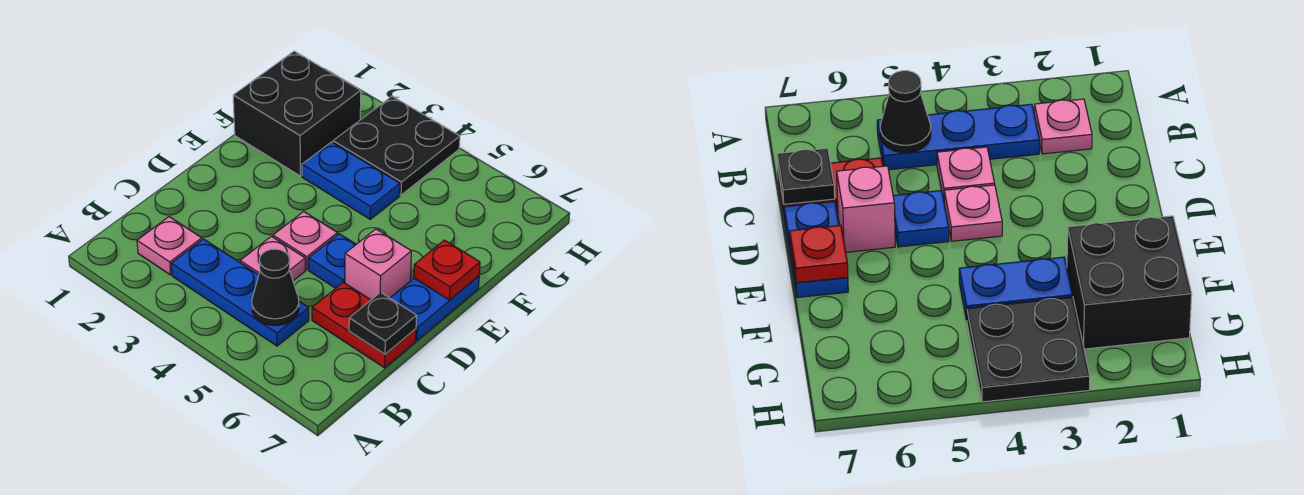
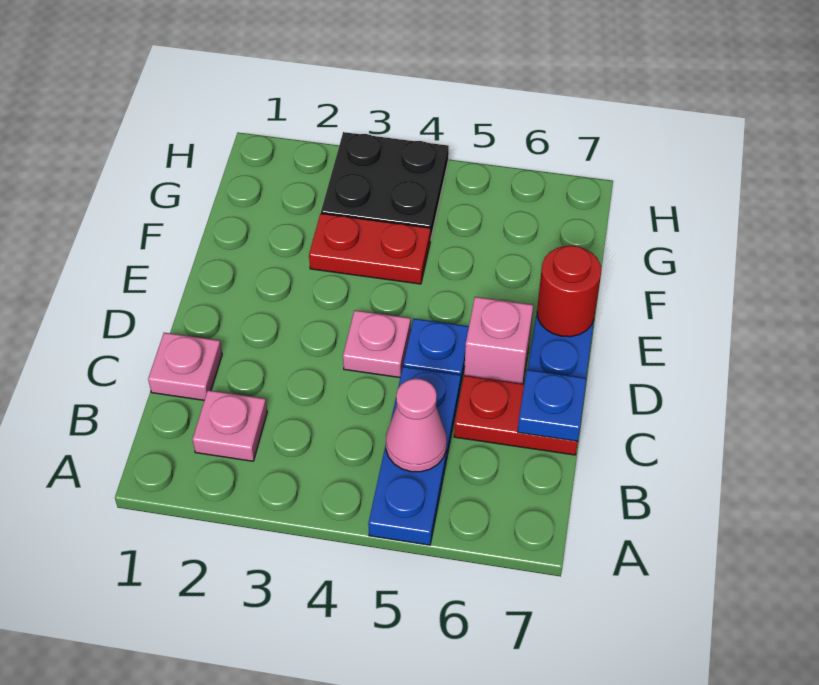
blue plate B3:B5 level 1 -> blue plate A5:C5 level 1
black cone B5 level 2 -> pink cone B5 level 2
pink plate C4 level 1 -> pink plate C1 level 1
black plate C7 level 2 -> blue plate C7 level 2
red plate E7 level 2 -> red round brick E7 level 2
black brick F1:G2 level 1 -> none
blue plate F3:F4 level 1 -> red plate F3:F4 level 1

